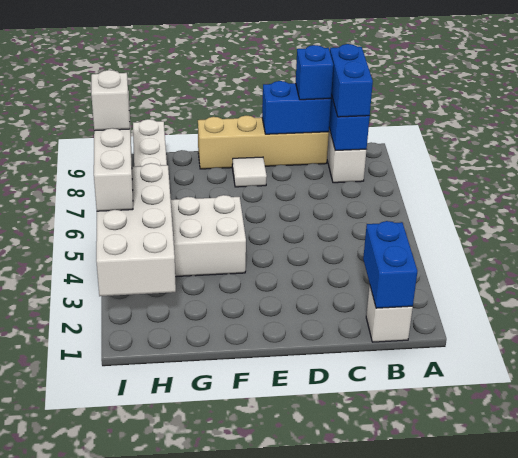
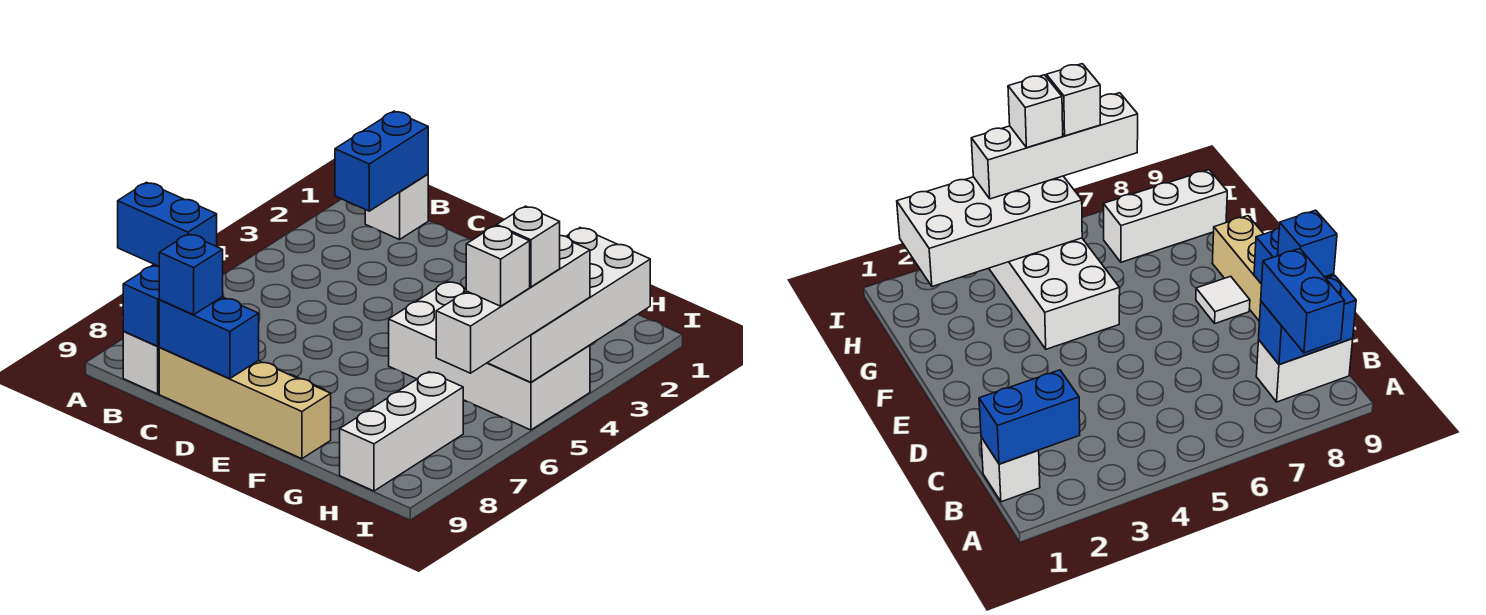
blue brick B8:B9 level 3 -> blue brick A8:B8 level 3
none -> white brick I5 level 4

